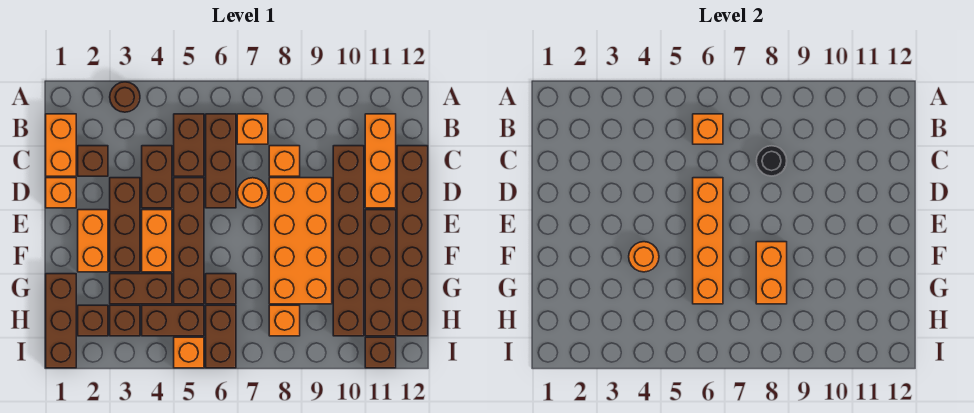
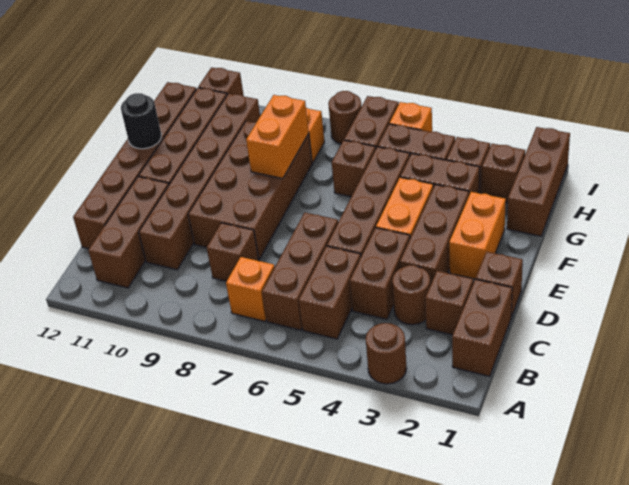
orange brick B1:C1 level 1 -> brown brick B1:C1 level 1
orange brick B6 level 2 -> none
orange brick B11:D11 level 1 -> brown brick B11:D11 level 1
none -> brown round brick C3 level 1
orange brick C8 level 1 -> brown brick C8 level 1
black round brick C8 level 2 -> black round brick F12 level 2
orange brick D1 level 1 -> brown brick D1 level 1
orange brick D6:G6 level 2 -> none
orange round brick D7 level 1 -> none
orange brick D8:G9 level 1 -> brown brick D8:G9 level 1
orange round brick F4 level 2 -> none
none -> brown round brick I7 level 1

